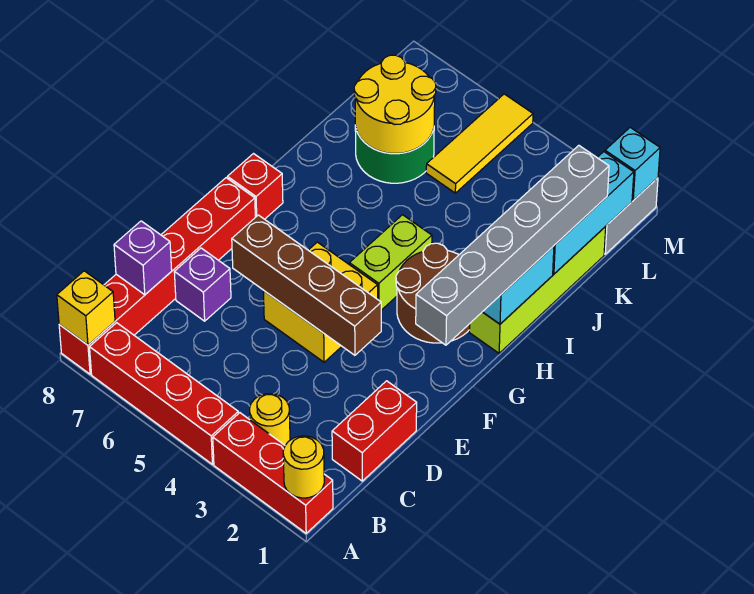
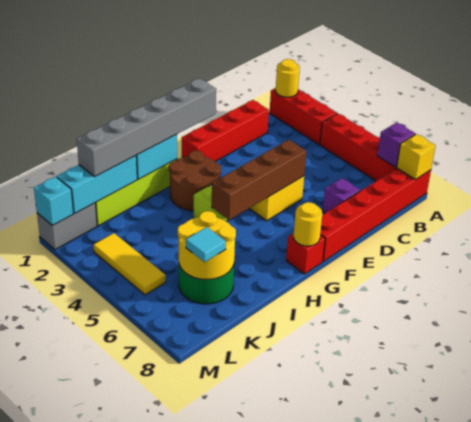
yellow round brick B3 level 1 -> yellow round brick G8 level 2
red brick C1:D1 level 1 -> red brick C1:F1 level 1
purple brick C8 level 2 -> purple brick A7 level 2
brown brick E3:E6 level 2 -> brown brick E5:H5 level 2
yellow tile K5:M5 level 1 -> yellow tile L3:L5 level 1
none -> cyan tile K7 level 3

